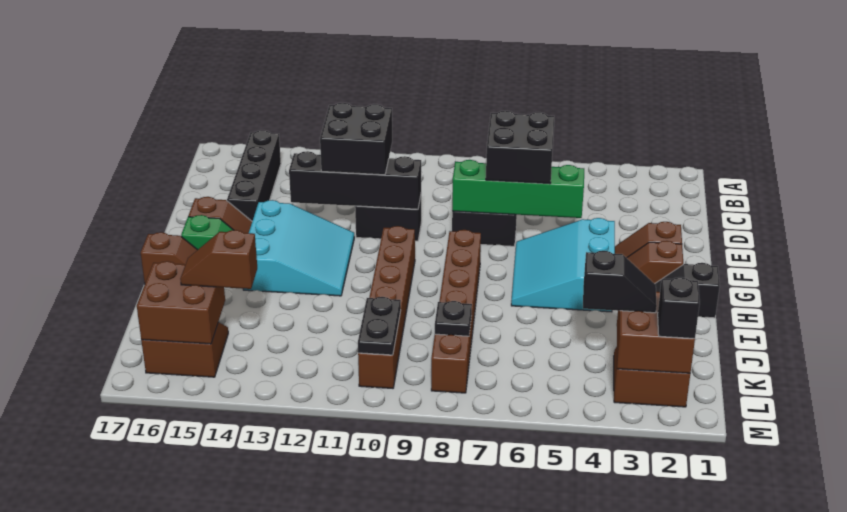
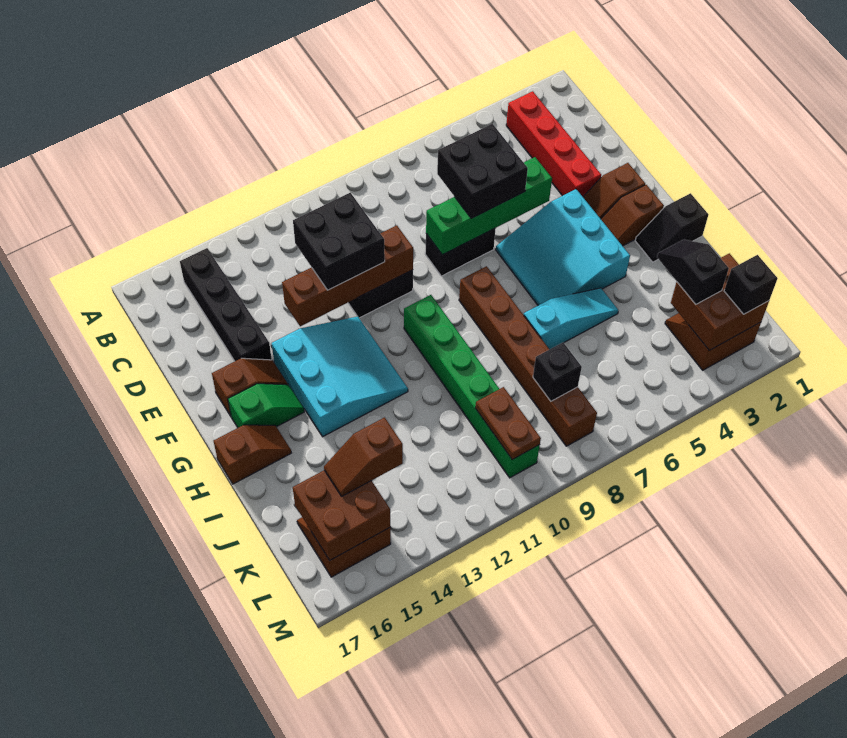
none -> red brick B3:E3 level 1
black brick E10:E13 level 2 -> brown brick E10:E13 level 2
brown brick G10:L10 level 1 -> green brick G10:L10 level 1
none -> cyan slope I5:I7 level 1 top 7
black slope K3:K4 level 3 top 4 -> black slope J3:K3 level 3 top K
black plate K8 level 2 -> black brick K8 level 2
black plate K10:L10 level 2 -> brown plate K10:L10 level 2

